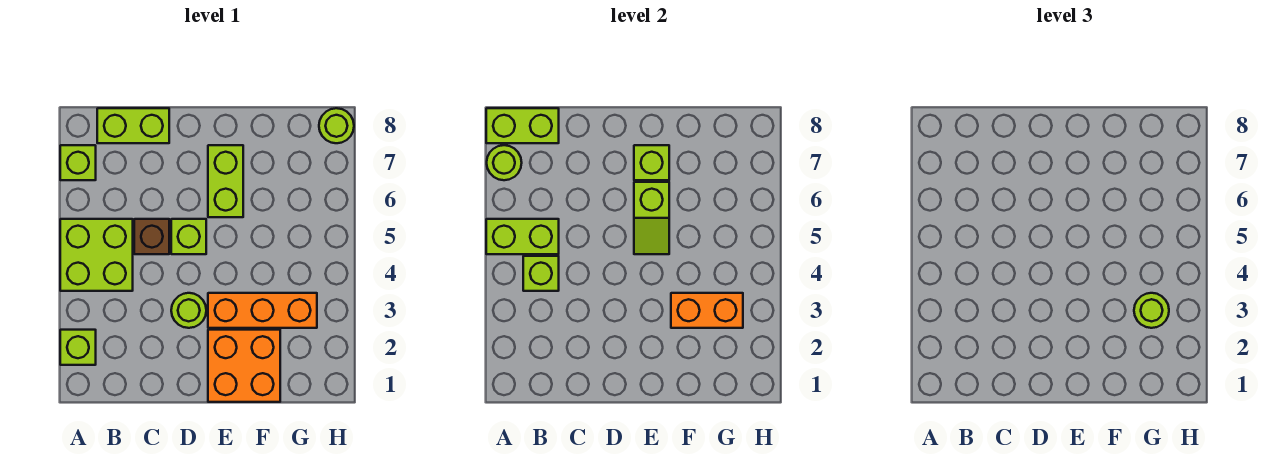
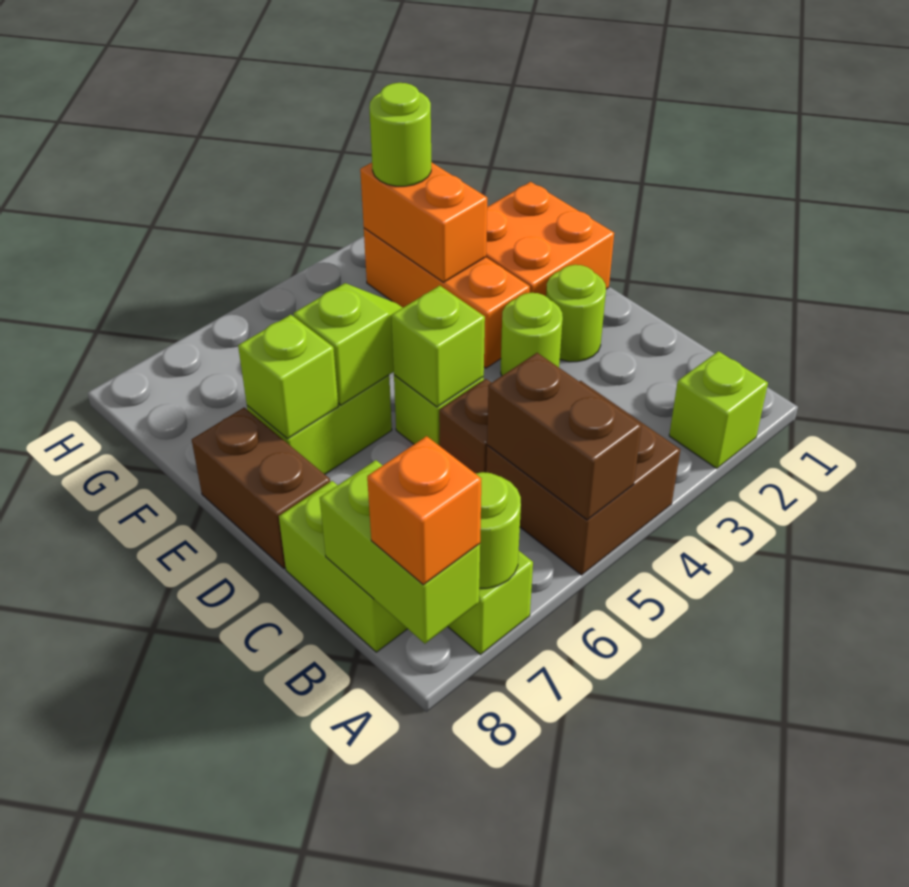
lime brick A4:B5 level 1 -> brown brick A4:B5 level 1
lime brick A5:B5 level 2 -> brown brick A5:B5 level 2
none -> orange brick A8 level 3
lime brick B4 level 2 -> lime brick D5 level 2
none -> brown brick D8:E8 level 1
lime round brick H8 level 1 -> lime round brick D2 level 1

